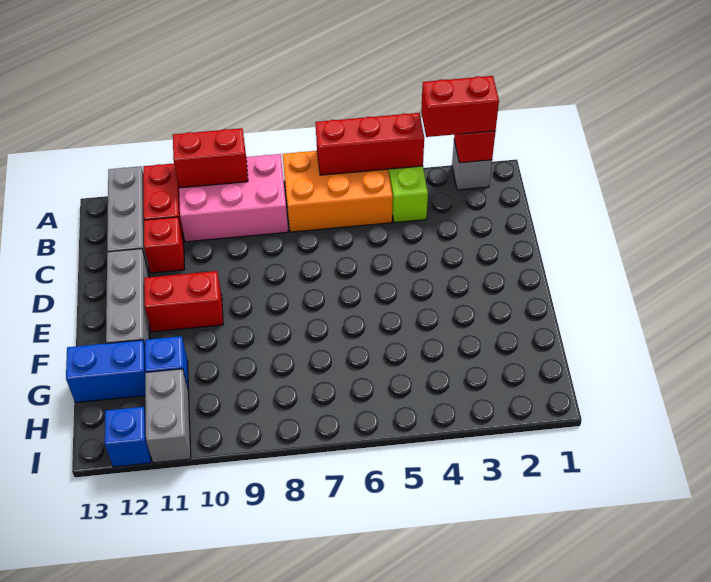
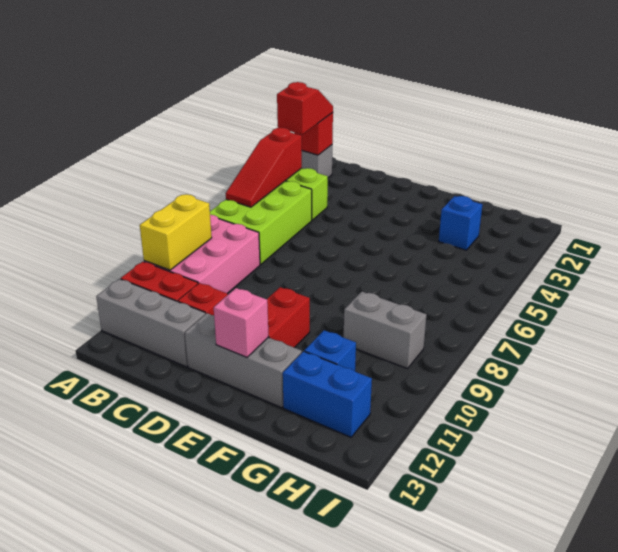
red brick A2:A3 level 3 -> red slope A2:A3 level 3 top 3
red brick A4:A6 level 2 -> red slope A4:A6 level 2 top 4
orange brick A5:B7 level 1 -> lime brick A5:B7 level 1
red brick A9:A10 level 2 -> yellow brick A9:A10 level 2
none -> pink brick E12 level 2
blue brick G12:G13 level 1 -> blue brick G12:H12 level 1
grey brick H11:I11 level 1 -> grey brick G9:H9 level 1
blue brick I12 level 1 -> blue brick G3 level 1

